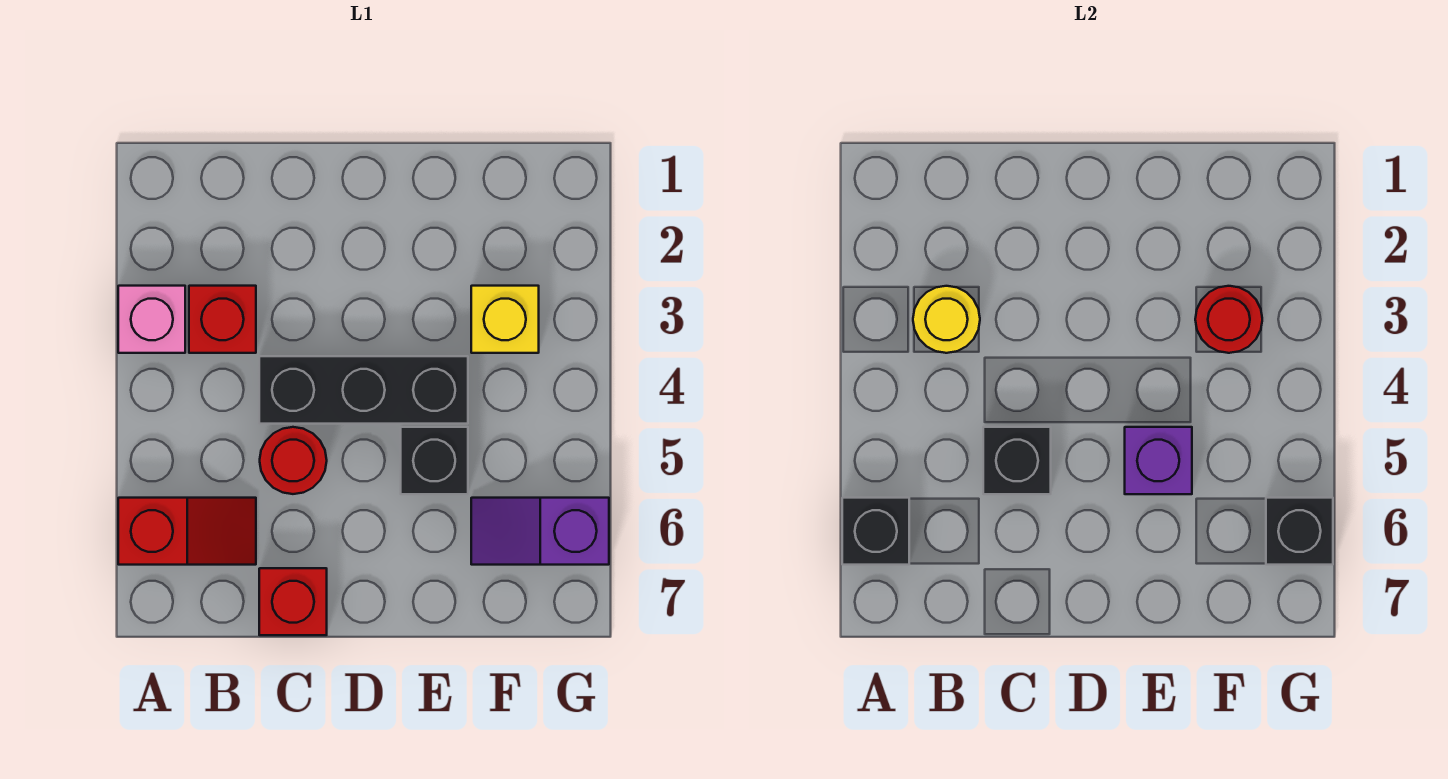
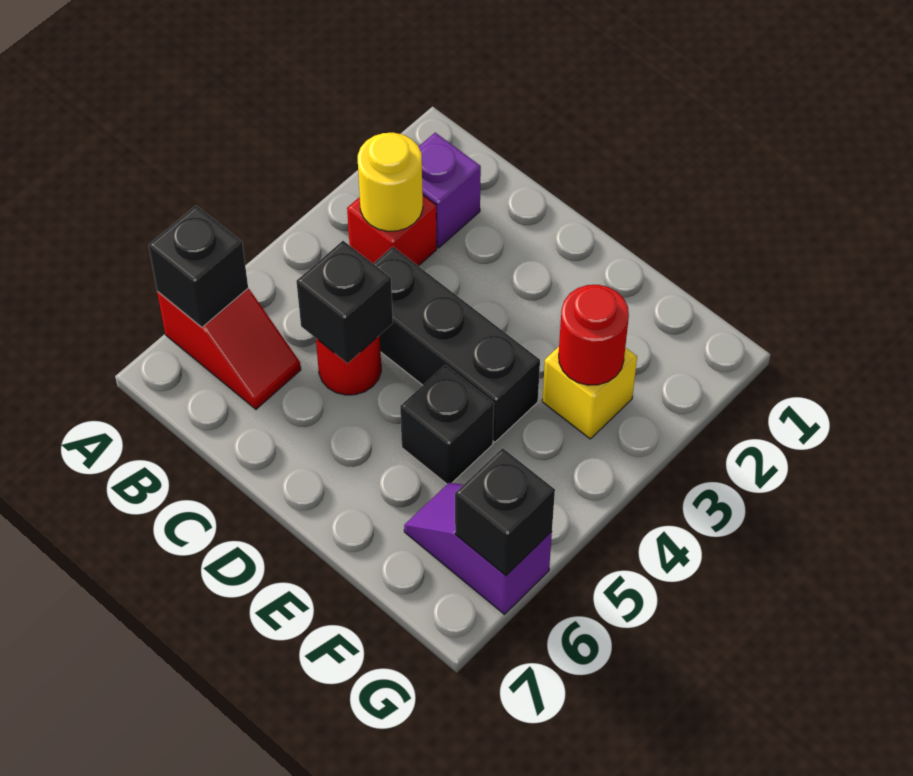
pink brick A3 level 1 -> none
red brick C7 level 1 -> none
purple brick E5 level 2 -> purple brick B2 level 1

